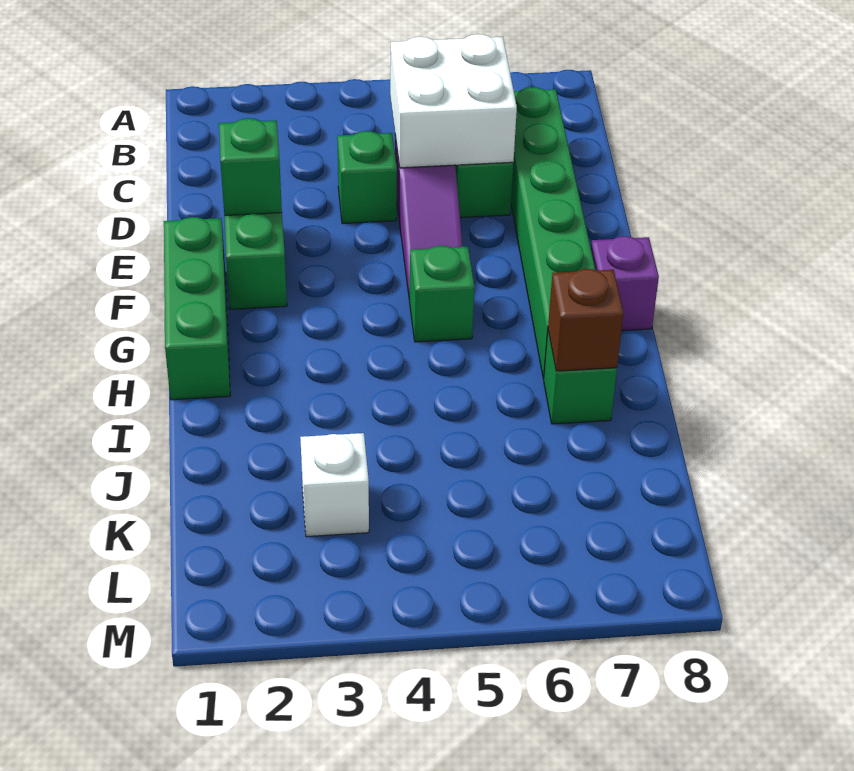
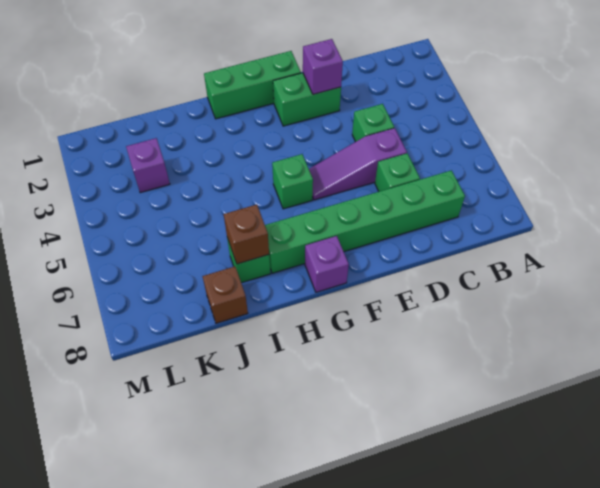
white brick C5:D6 level 2 -> none
green brick E2 level 2 -> purple brick E2 level 2
none -> brown brick J8 level 1
white brick K3 level 1 -> purple brick K3 level 1

